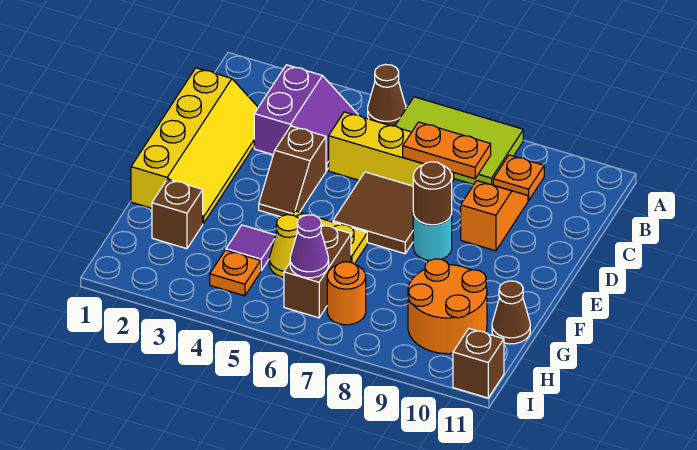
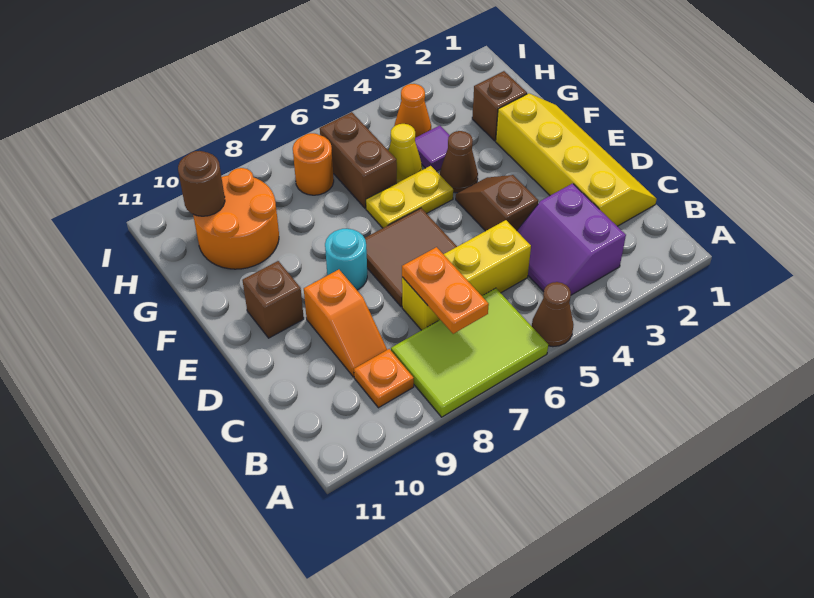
yellow slope C1:F2 level 1 top 1 -> yellow slope C1:F2 level 1 top 2
orange plate C7:C8 level 2 -> orange plate B7:C7 level 2
brown round brick E8 level 2 -> brown round brick H10 level 2
brown cone G11 level 1 -> brown cone F4 level 1
orange plate H4 level 1 -> orange cone H4 level 1
purple cone H6 level 2 -> none
brown brick I11 level 1 -> brown brick E10 level 1

